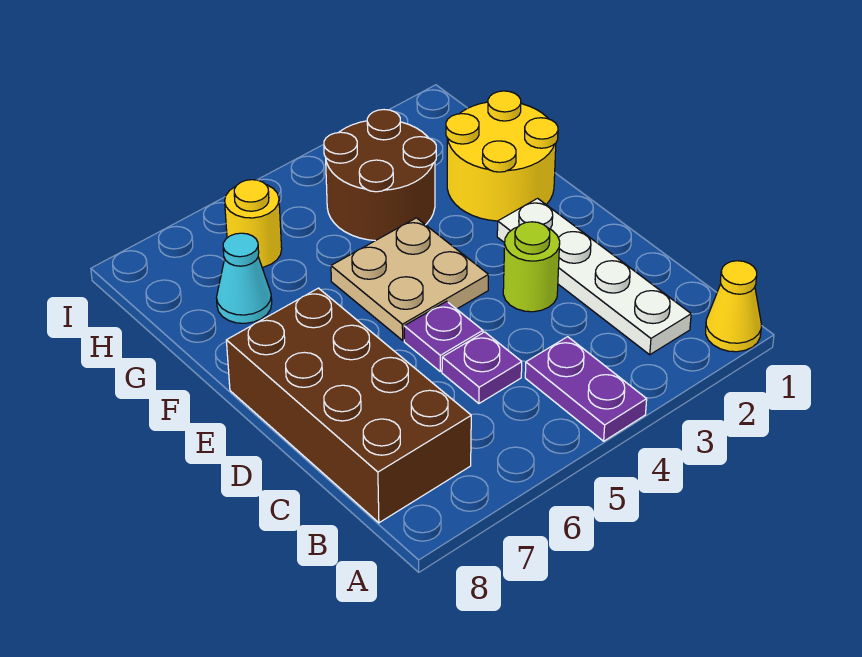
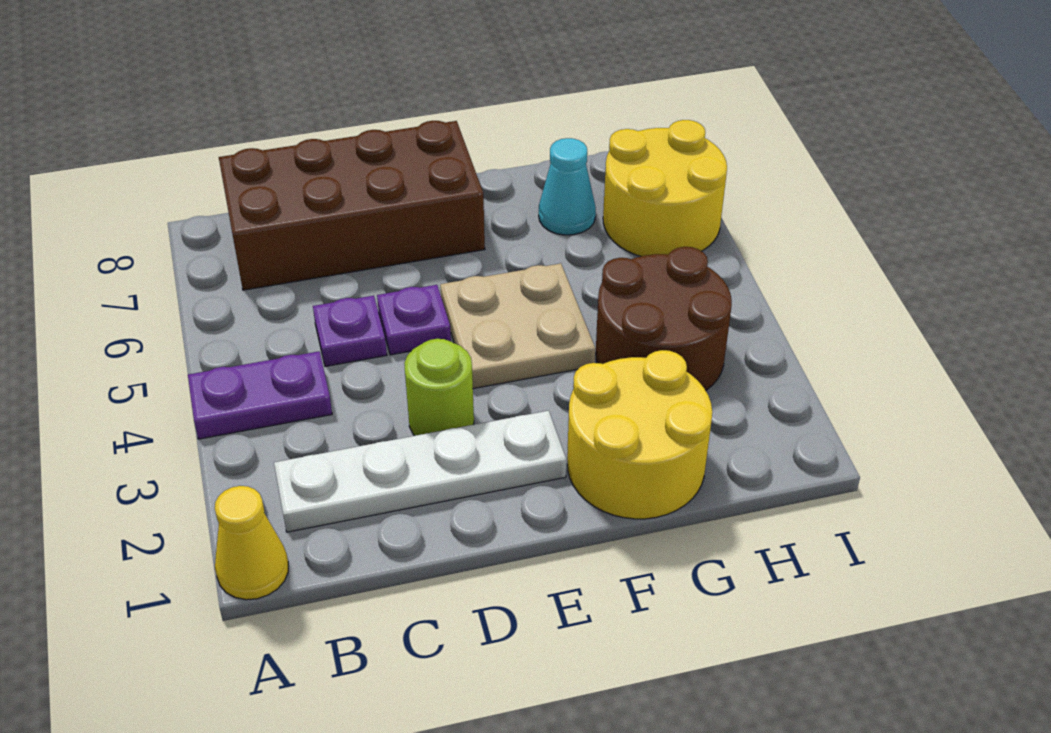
yellow round brick H6 level 1 -> yellow round brick H6:I7 level 1

